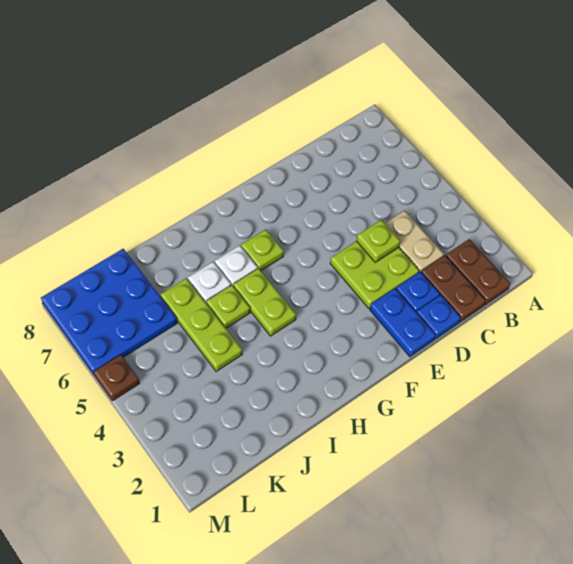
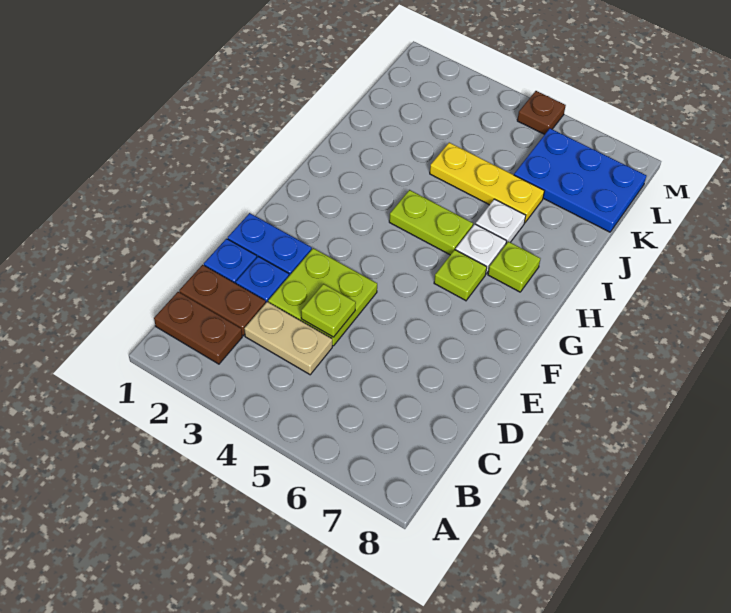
lime plate I5 level 1 -> lime plate H7 level 1
lime plate J4:J6 level 1 -> yellow plate J4:J6 level 1
blue plate K6:M8 level 1 -> blue plate K6:L8 level 1

